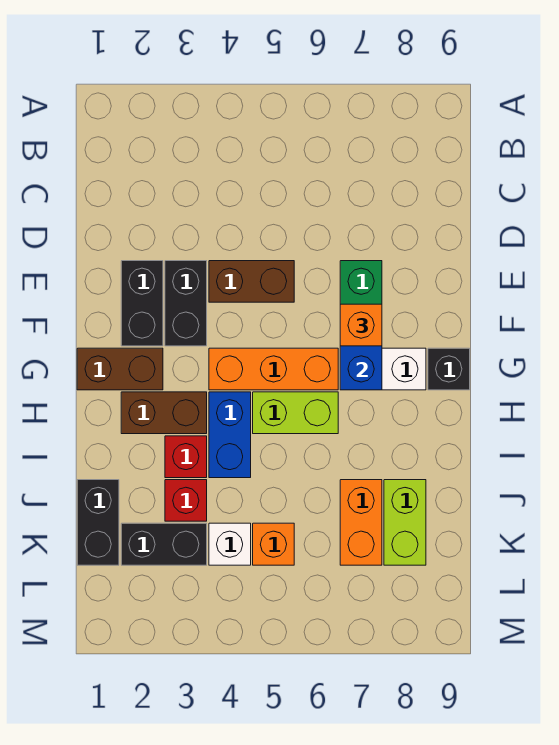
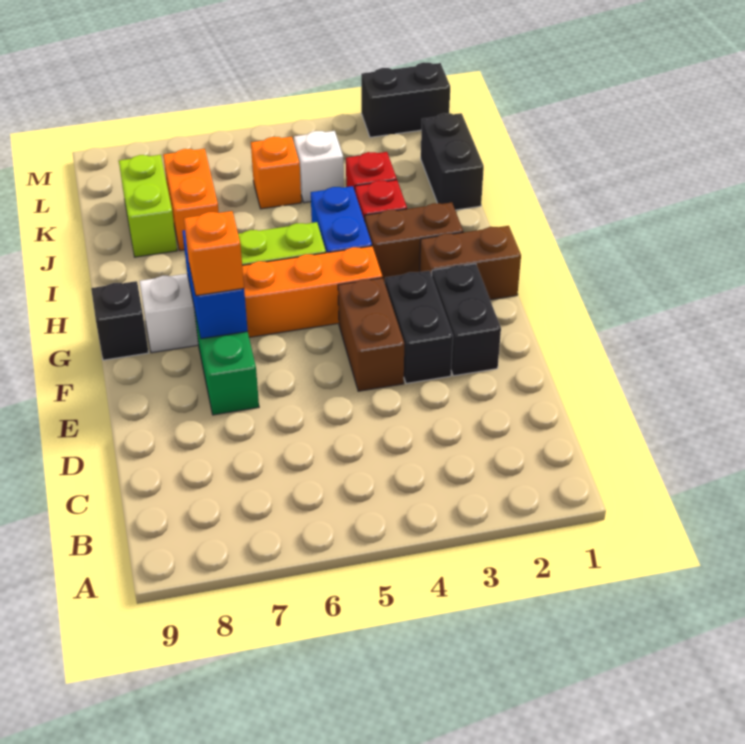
brown brick E4:E5 level 1 -> brown brick E4:F4 level 1
black brick K2:K3 level 1 -> black brick M1:M2 level 1

